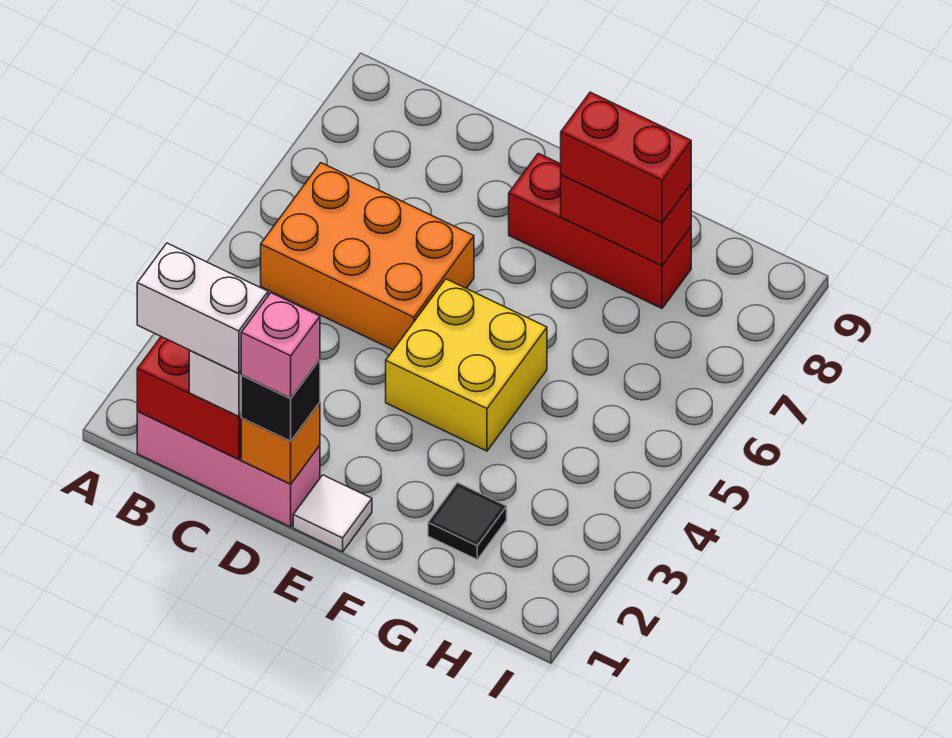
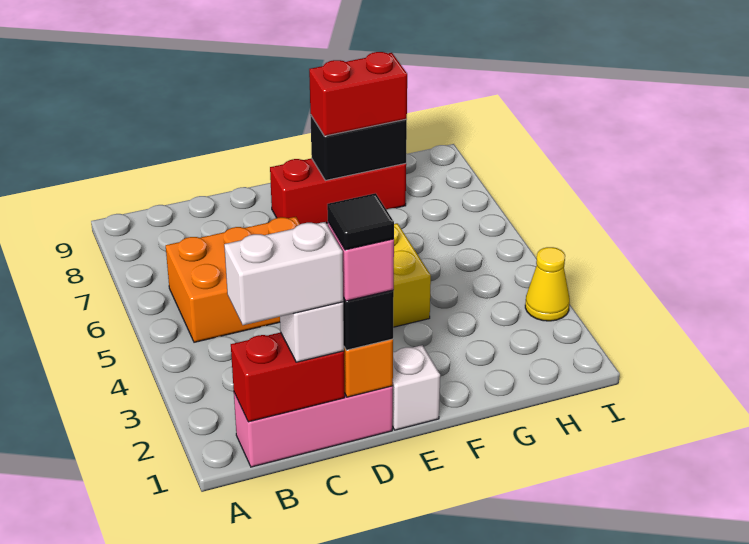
white tile E1 level 1 -> white brick E1 level 1
red brick F8:G8 level 2 -> black brick F8:G8 level 2
black tile G2 level 1 -> black tile D1 level 5
none -> yellow cone I3 level 1

